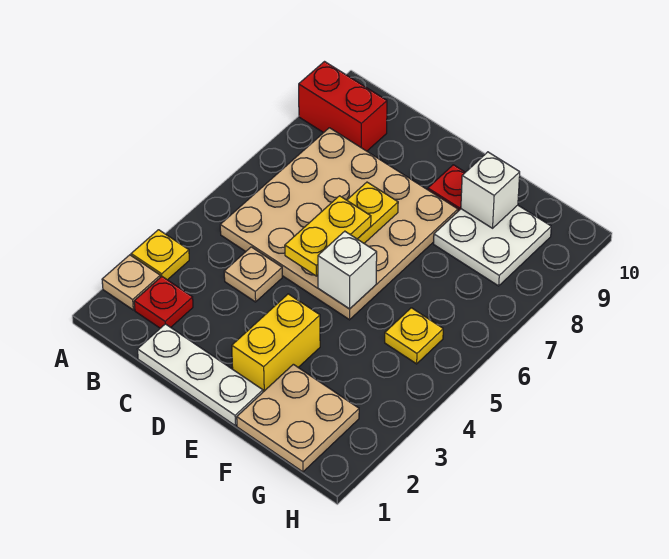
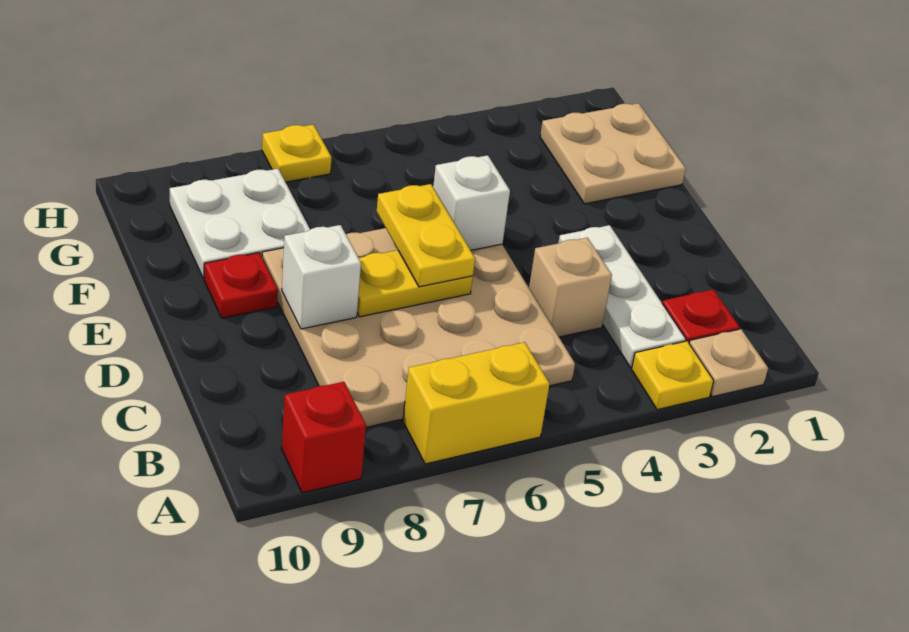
red brick A9:B9 level 1 -> red brick A9 level 1
white plate C1:E1 level 1 -> white plate B3:D3 level 1
tan plate C4 level 1 -> tan brick C4 level 1
yellow plate D5:D6 level 3 -> yellow plate D6:E6 level 3
yellow brick E2:E3 level 1 -> yellow brick A6:A7 level 1
white brick F9 level 2 -> white brick D8 level 2
yellow plate G5 level 1 -> yellow plate H7 level 1

